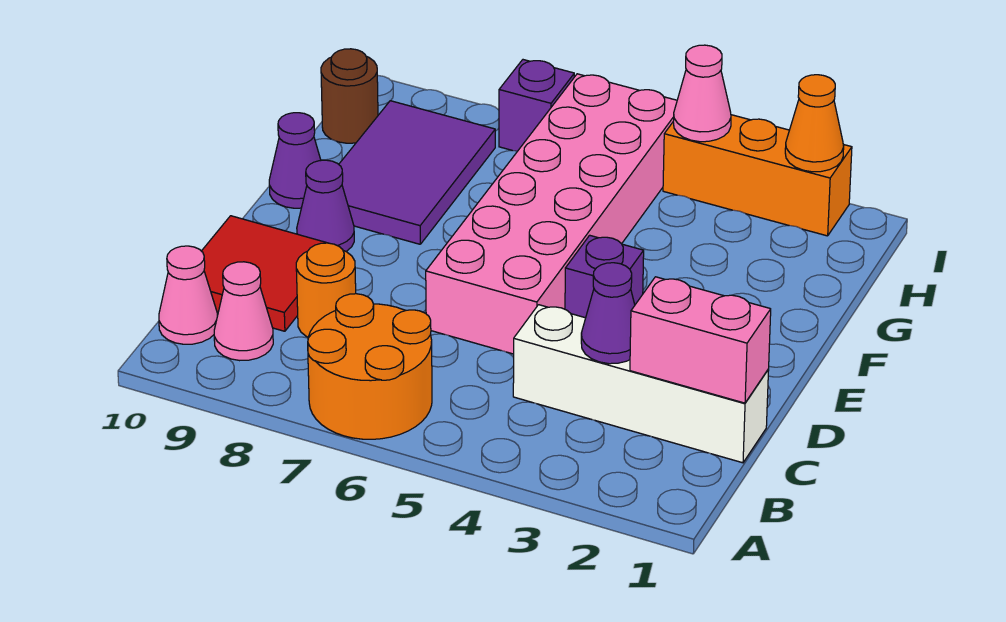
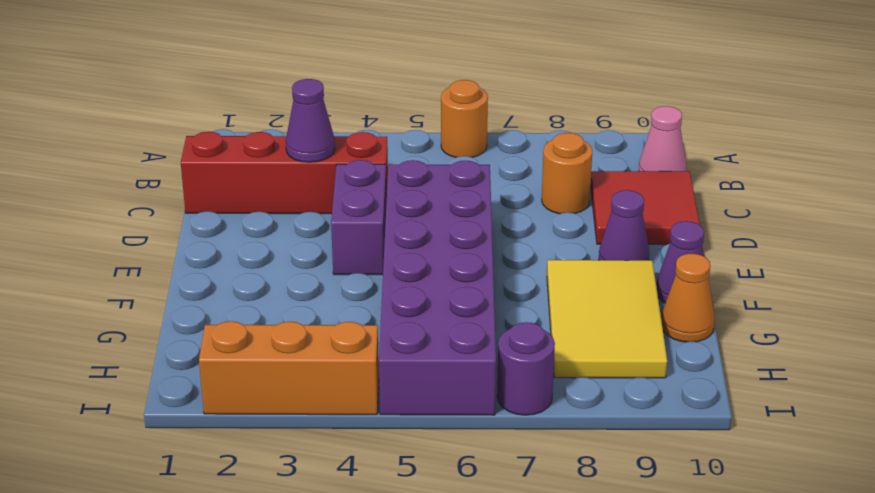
orange round brick A6:B7 level 1 -> orange round brick A6 level 1
pink cone B9 level 1 -> none
white brick C1:C4 level 1 -> red brick C1:C4 level 1
pink brick C1:C2 level 2 -> none
pink brick D5:I6 level 1 -> purple brick D5:I6 level 1
purple brick E4 level 1 -> purple brick D4:E4 level 1
purple tile F8:H9 level 1 -> yellow tile F8:H9 level 1
brown round brick H10 level 1 -> none
orange cone I2 level 2 -> orange cone G10 level 1
pink cone I4 level 2 -> none
purple brick I7 level 1 -> purple round brick I7 level 1

